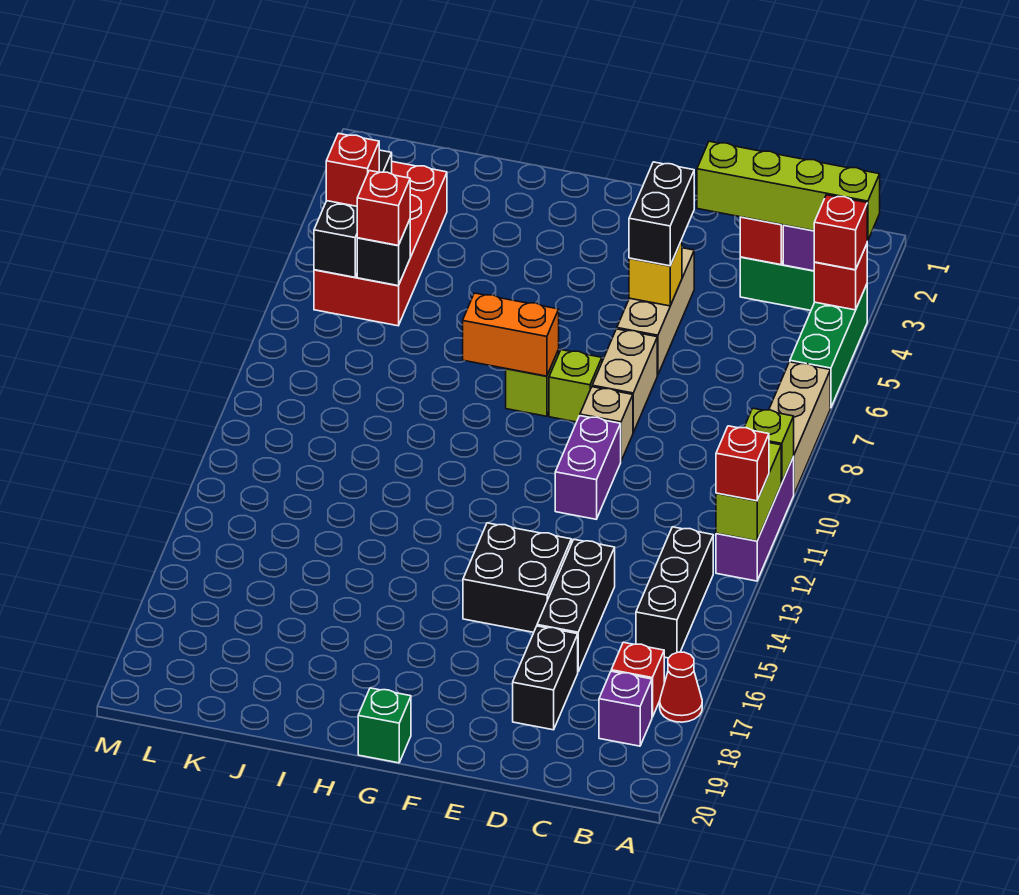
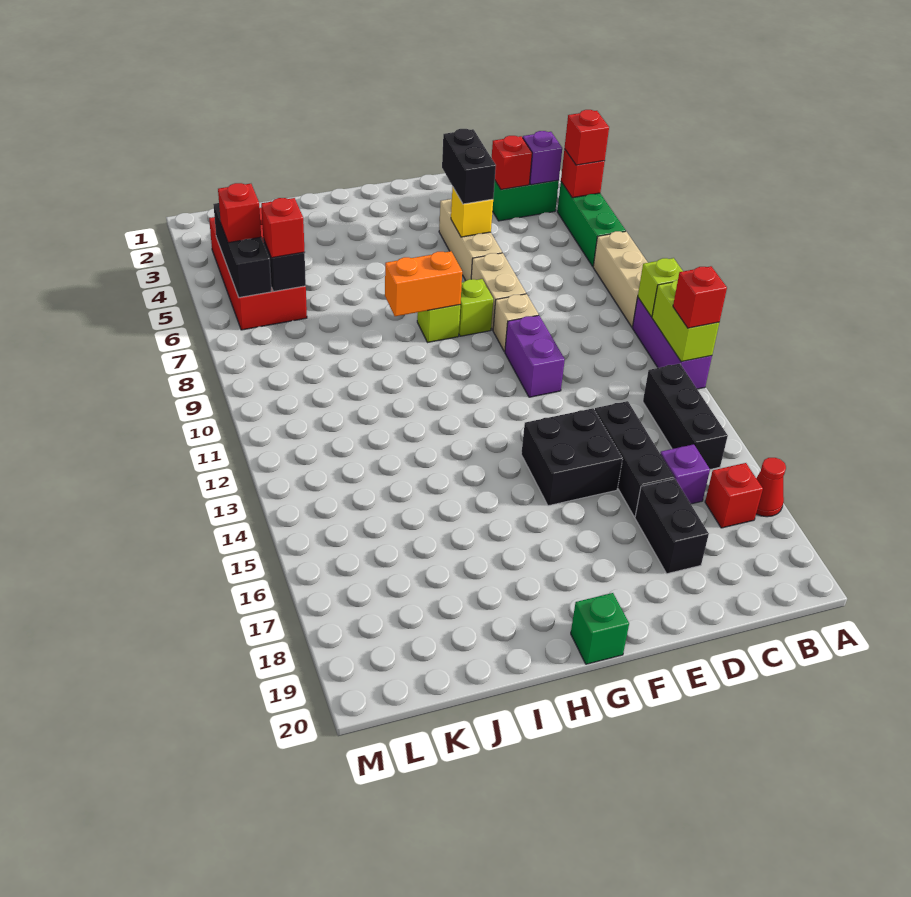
lime brick A3:D3 level 3 -> none
purple brick B18 level 1 -> purple brick C16 level 1

